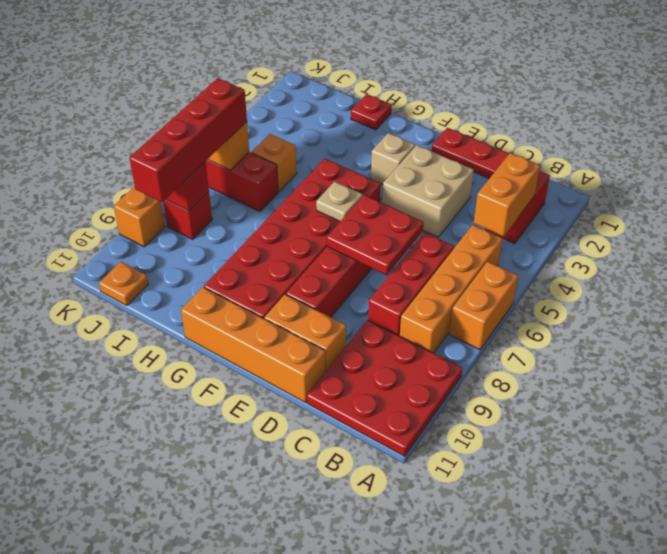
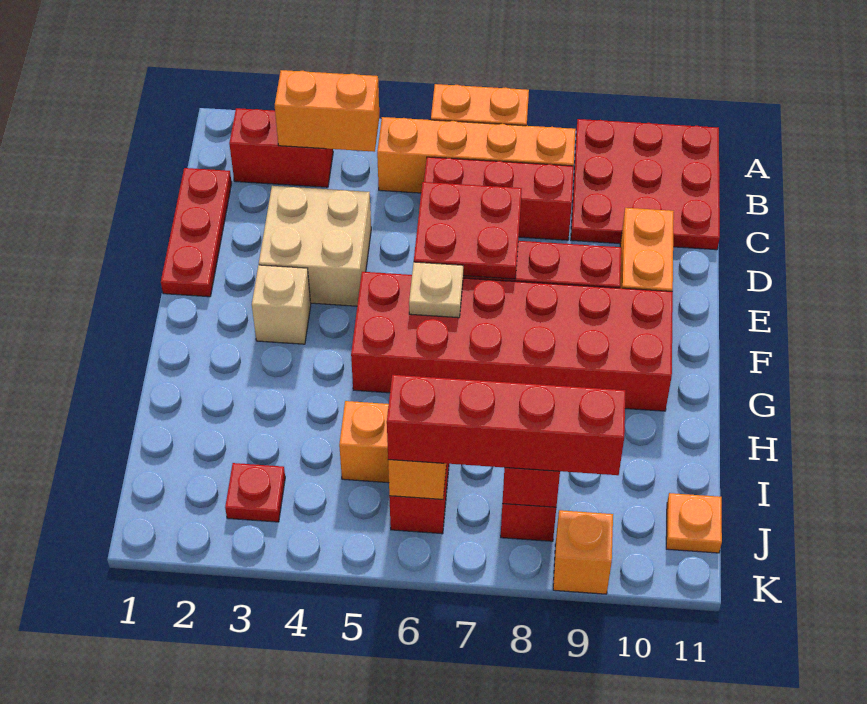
orange brick D11:G11 level 1 -> none
red plate H1 level 1 -> red plate J3 level 1

